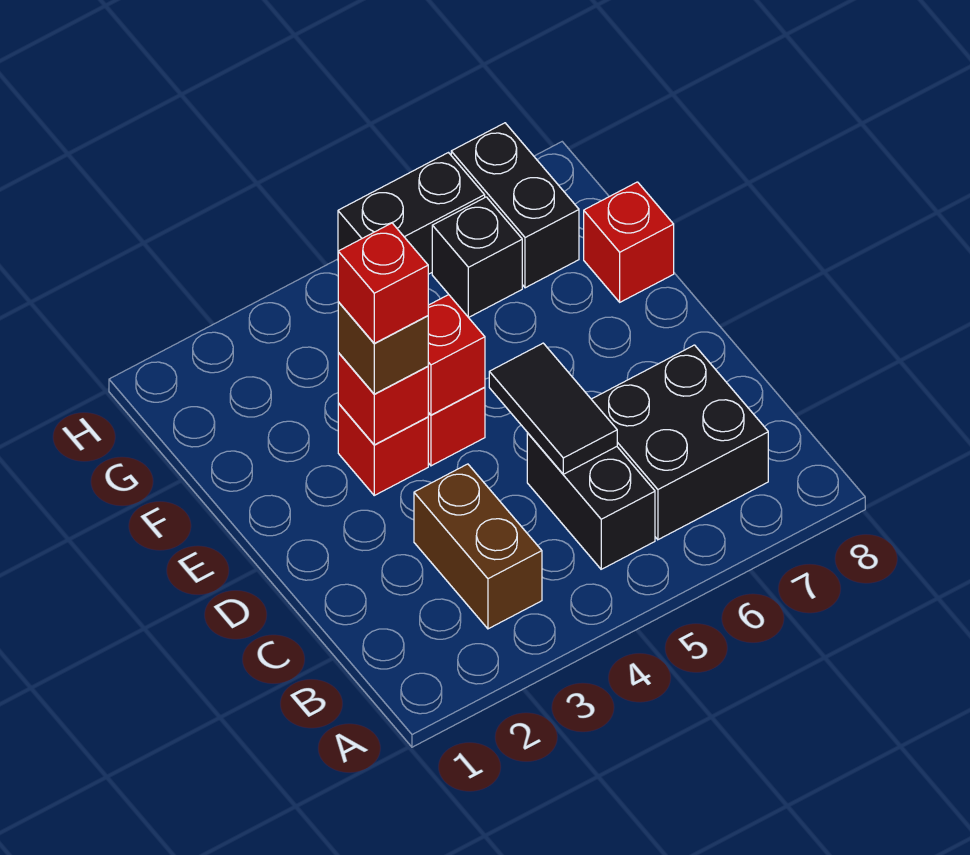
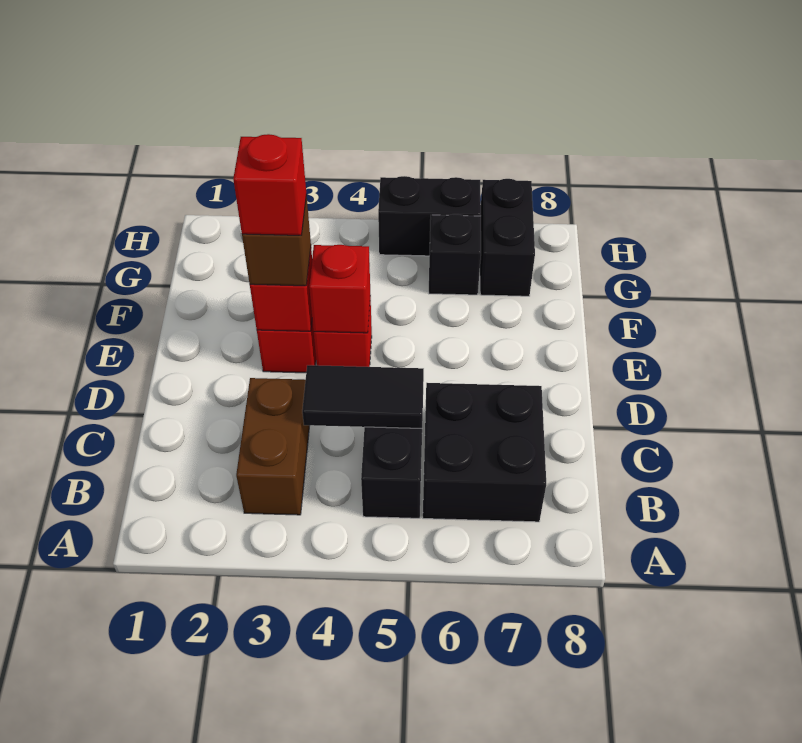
black tile C5:D5 level 2 -> black tile C4:C5 level 2
red brick F8 level 1 -> none

